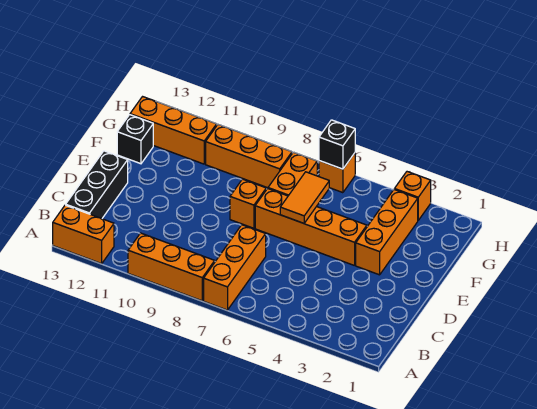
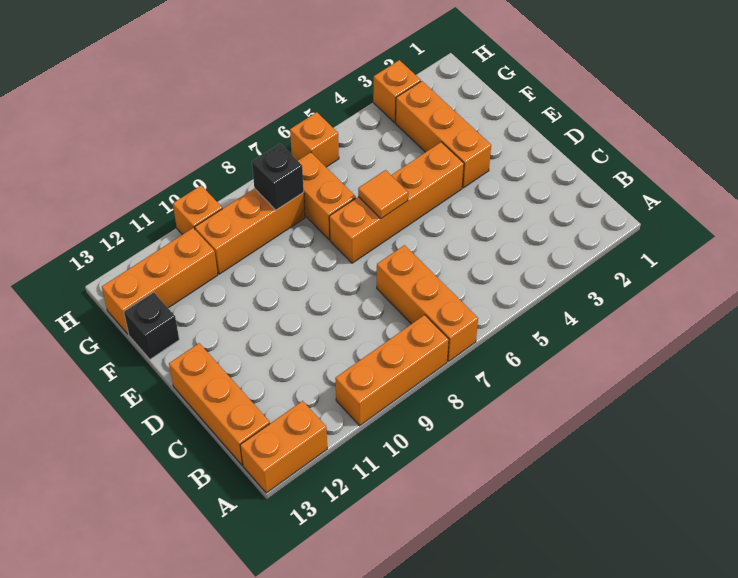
black brick B13:D13 level 1 -> orange brick B13:D13 level 1
orange tile E6:F6 level 2 -> orange tile E6 level 2
orange brick E8 level 1 -> orange brick H10 level 1
black brick H6 level 2 -> black brick G8 level 2

